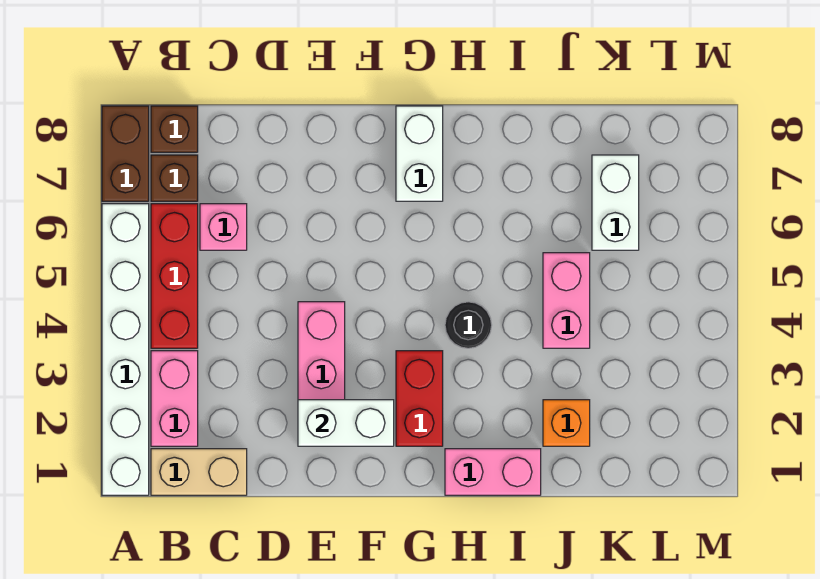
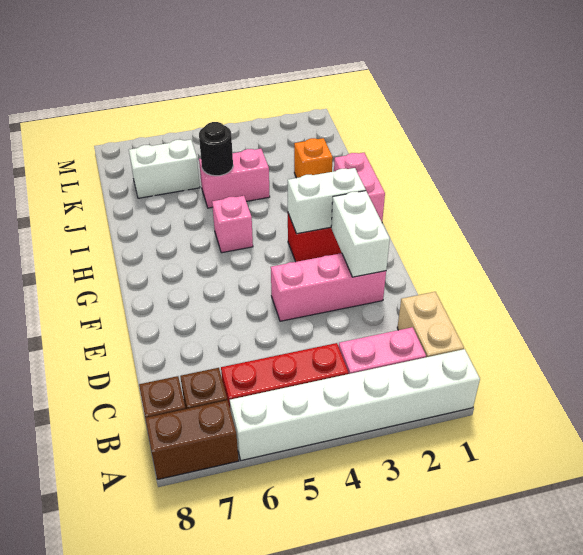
pink brick C6 level 1 -> pink brick H5 level 1
white brick G7:G8 level 1 -> white brick G2:G3 level 2
black round brick H4 level 1 -> black round brick J5 level 2

